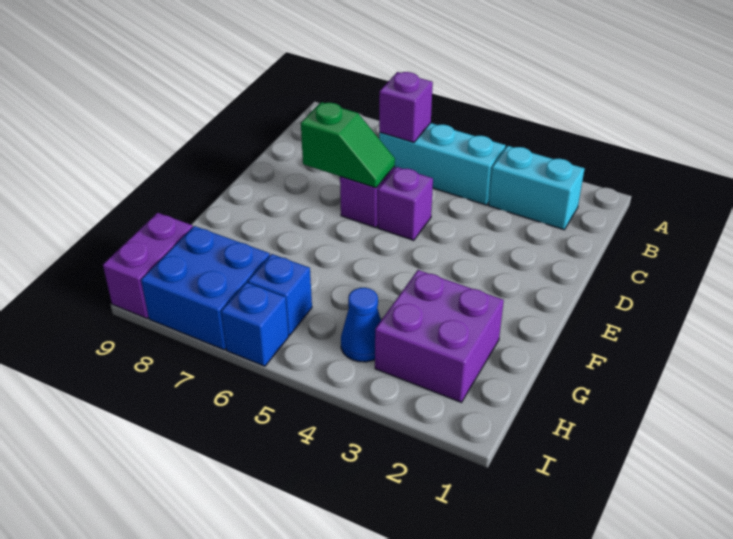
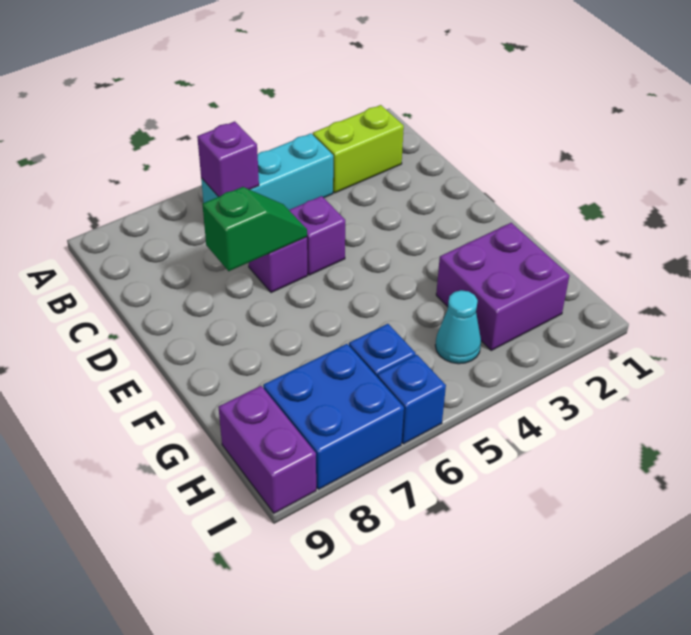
cyan brick B2:B3 level 1 -> lime brick B2:B3 level 1
blue cone H4 level 1 -> cyan cone H4 level 1

